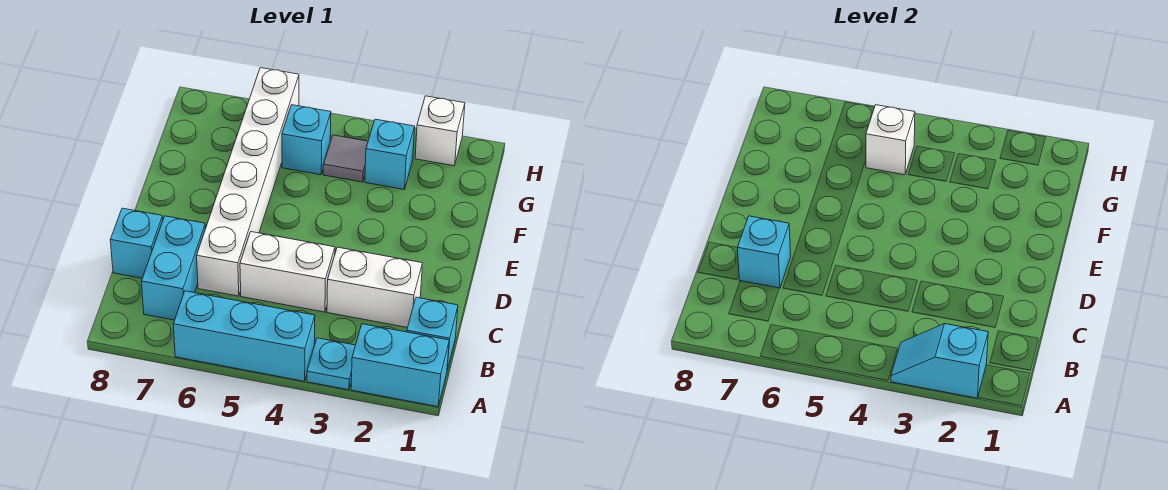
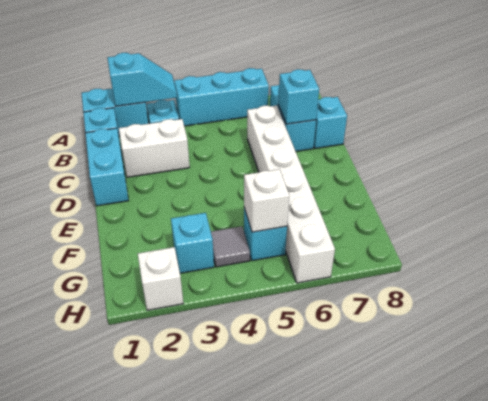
none -> cyan brick C1:D1 level 1
white brick C4:C5 level 1 -> none

